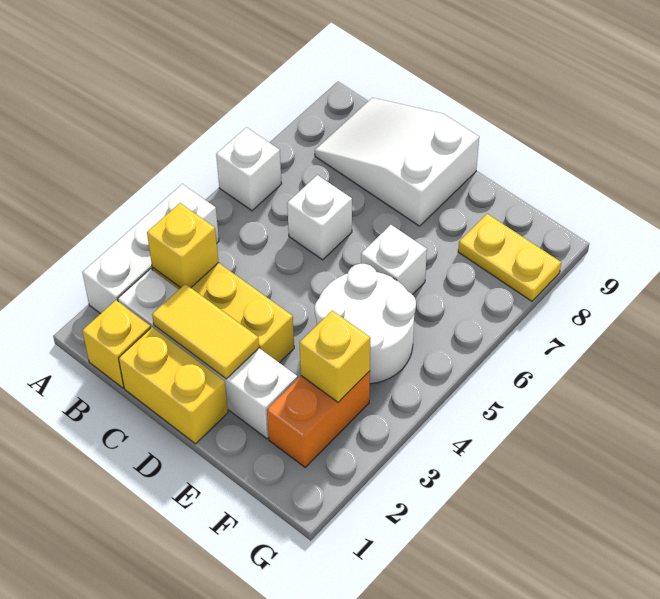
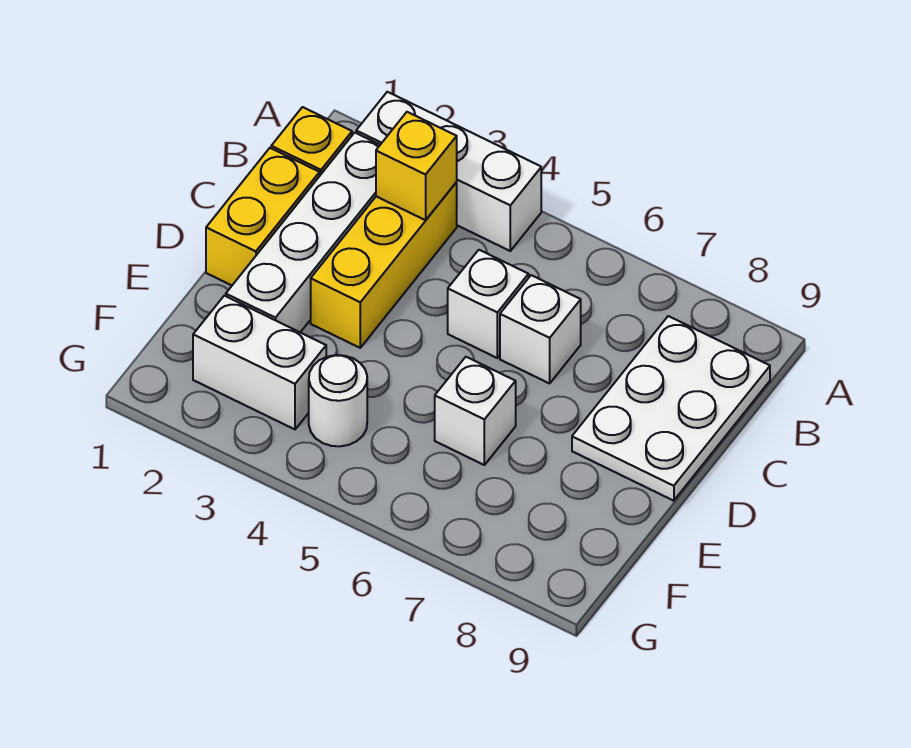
white brick A6 level 1 -> white brick C5 level 1
white slope B8:D9 level 1 top D -> white plate B8:D9 level 1
yellow tile C2:D2 level 2 -> none
white round brick E4:F5 level 1 -> white round brick F4 level 1
orange brick F2:F3 level 1 -> white brick F2:F3 level 1
yellow brick F3 level 2 -> none
yellow plate F8:G8 level 1 -> none

